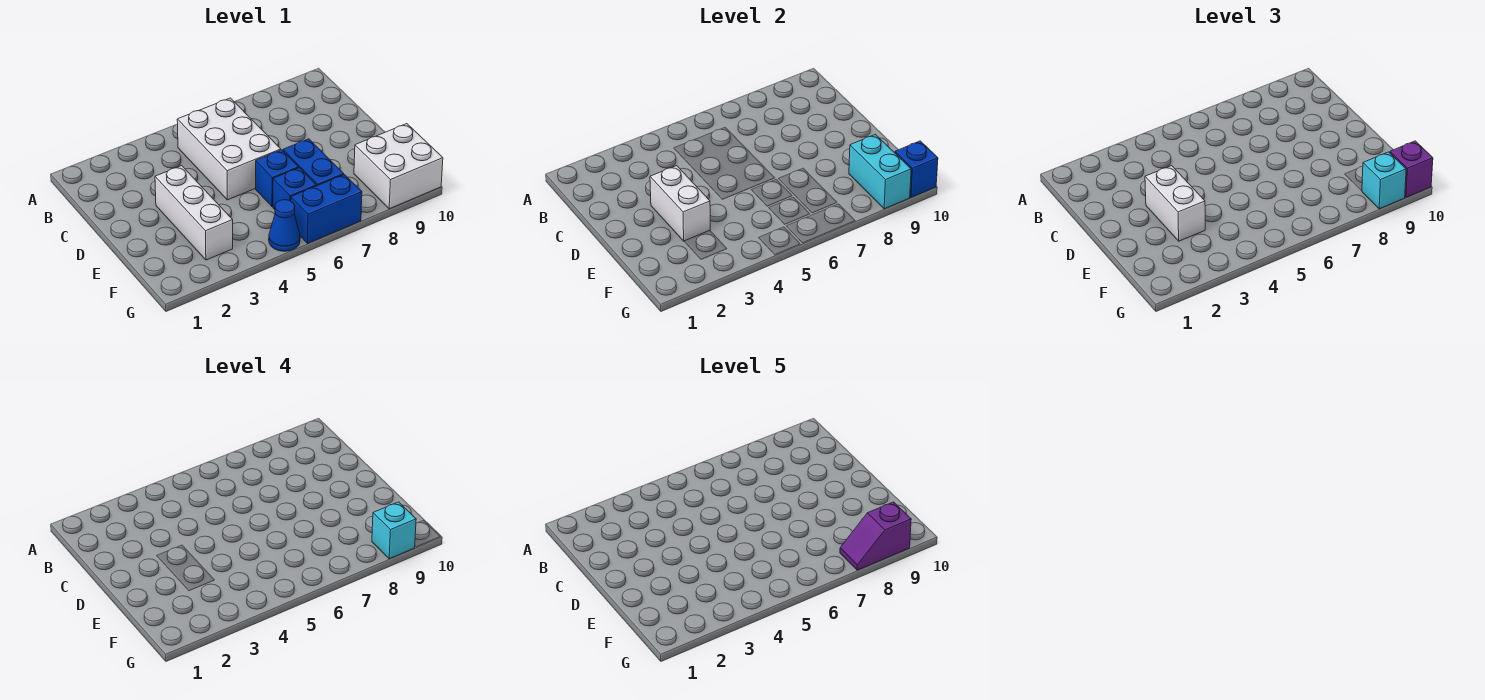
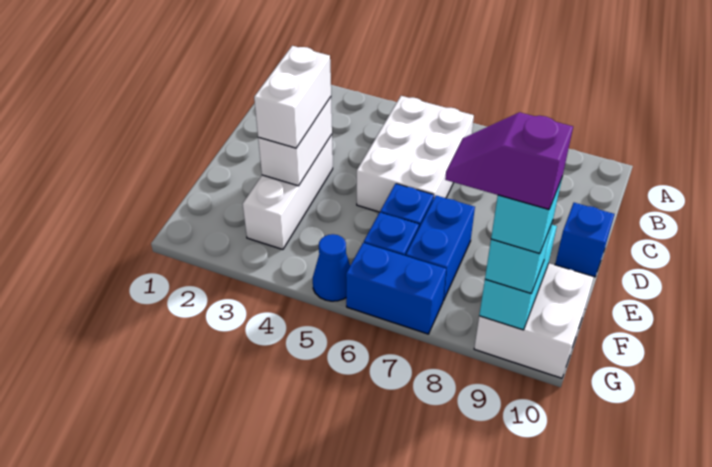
blue brick G10 level 2 -> blue brick D10 level 1
purple brick G10 level 3 -> none

